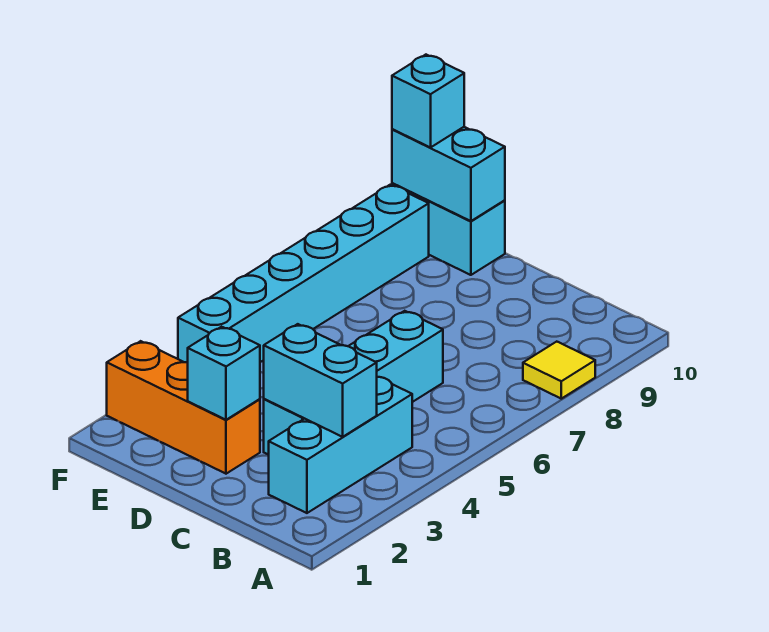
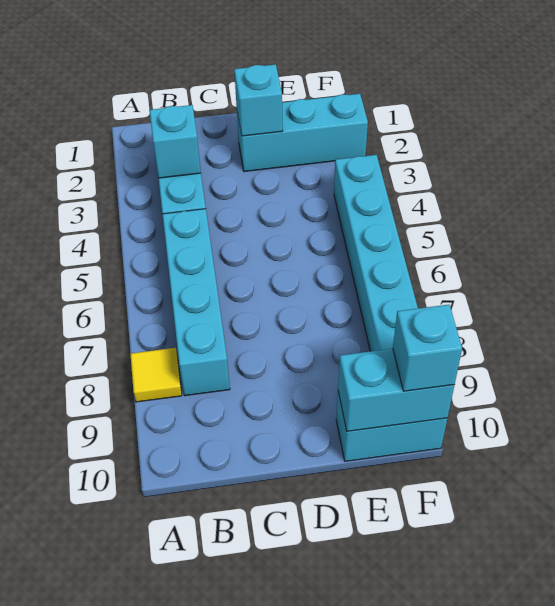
cyan brick B3:C3 level 2 -> cyan brick B3 level 2
cyan brick C3:C6 level 1 -> cyan brick B5:B8 level 1
orange brick D2:F2 level 1 -> cyan brick D2:F2 level 1

